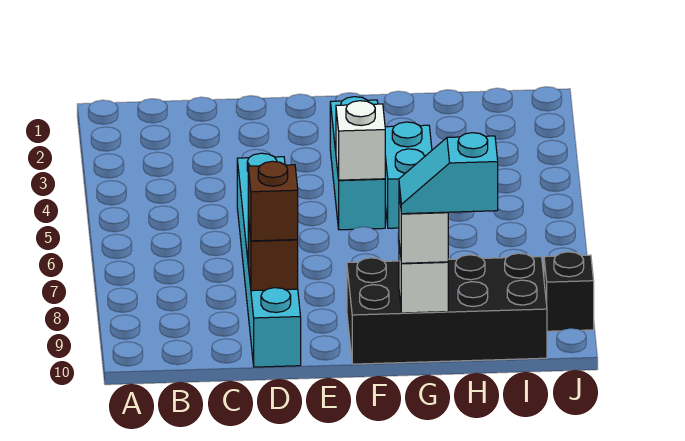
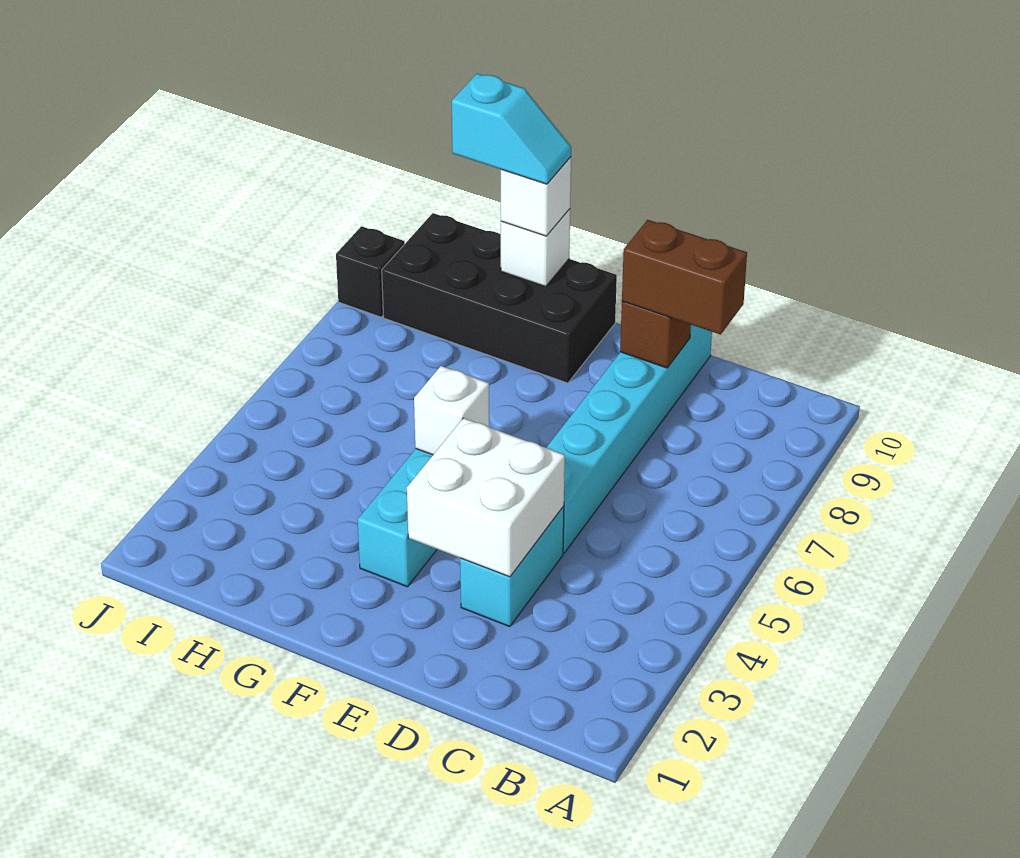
none -> white brick D3:E4 level 2
brown brick D9 level 3 -> brown brick C9:D9 level 3
cyan brick G4:G5 level 1 -> cyan brick D3:D4 level 1

